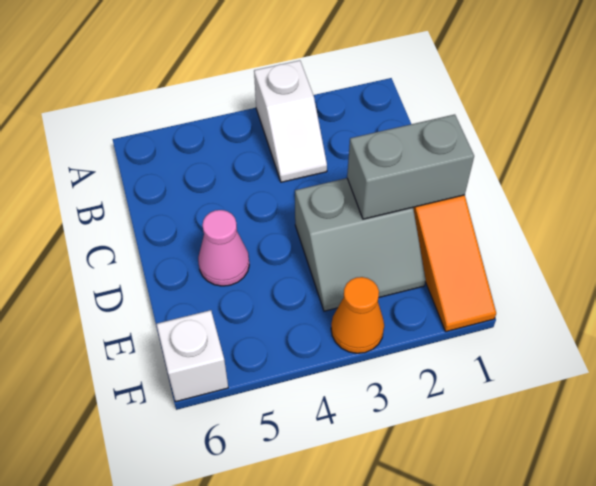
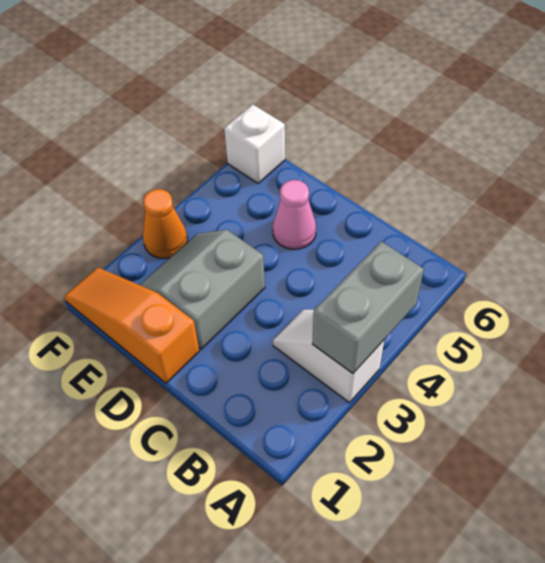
grey brick D1:D2 level 2 -> grey brick A3:A4 level 2

